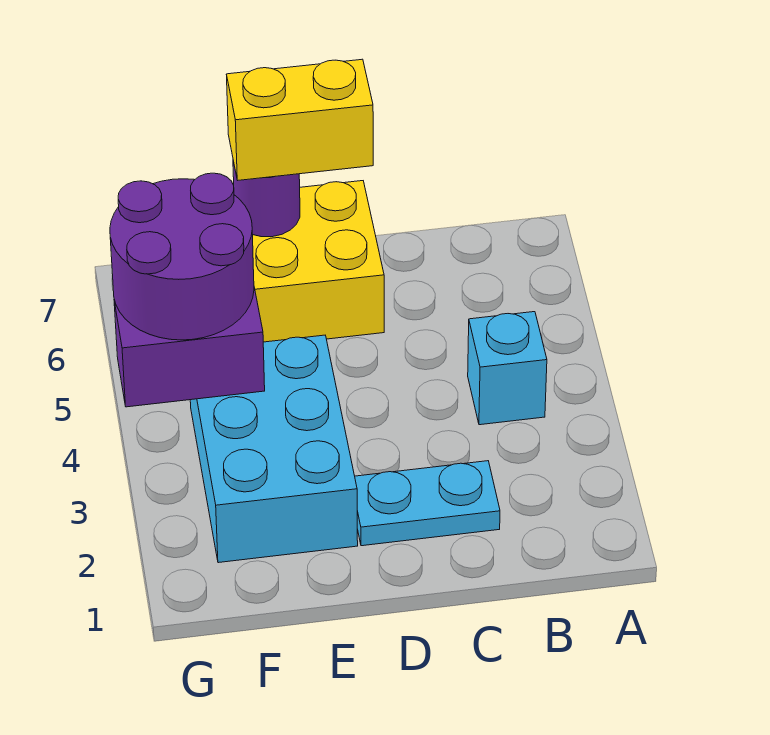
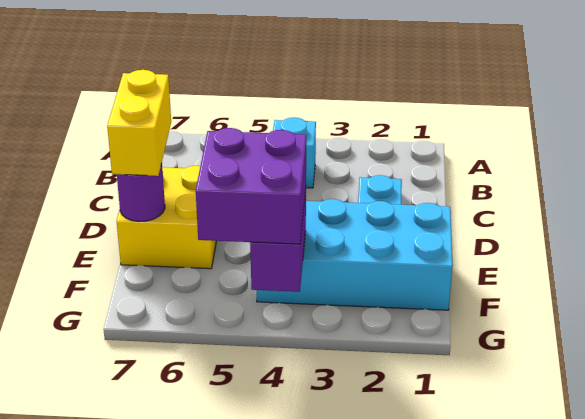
cyan brick E2:F4 level 1 -> cyan brick E1:F4 level 1
purple round brick F4:G5 level 3 -> purple brick F4:G5 level 3

